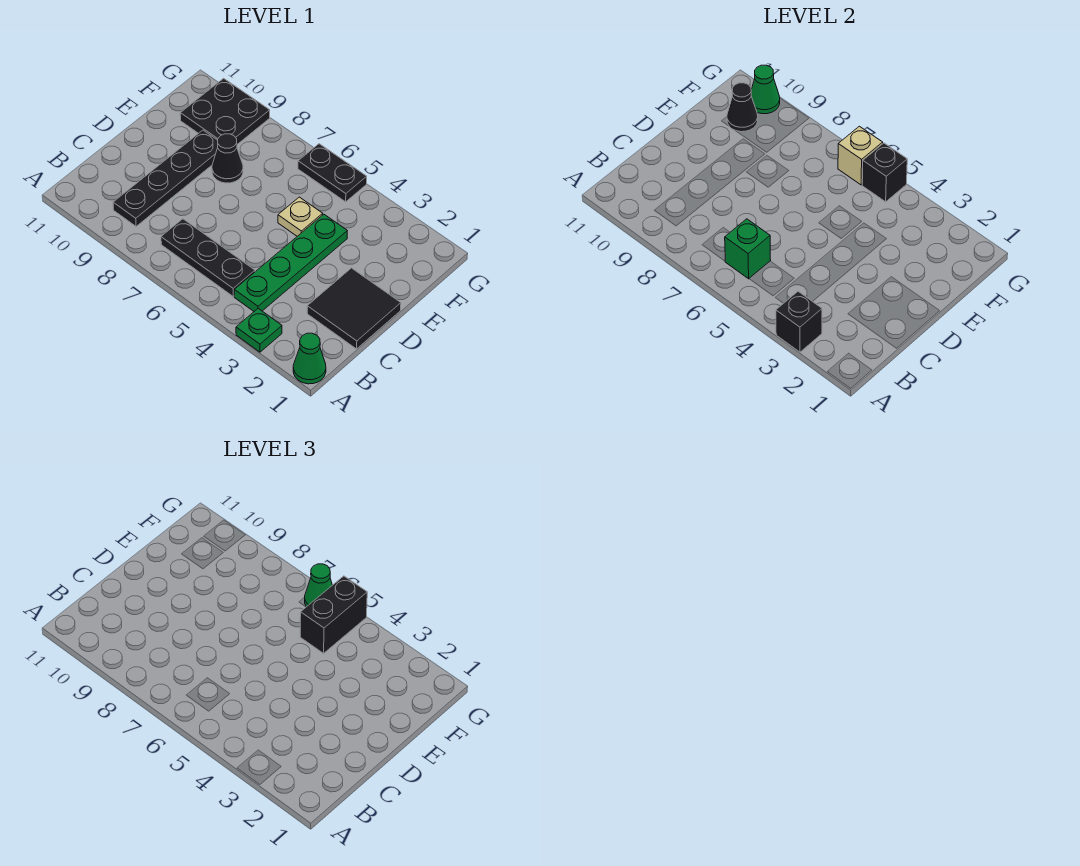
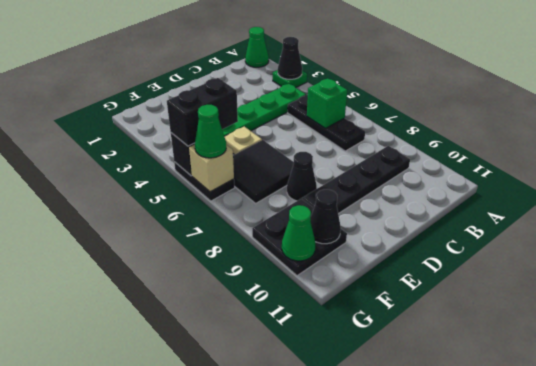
black brick A3 level 2 -> black cone A3 level 2
black tile C1:D2 level 1 -> black tile E6:F7 level 1

